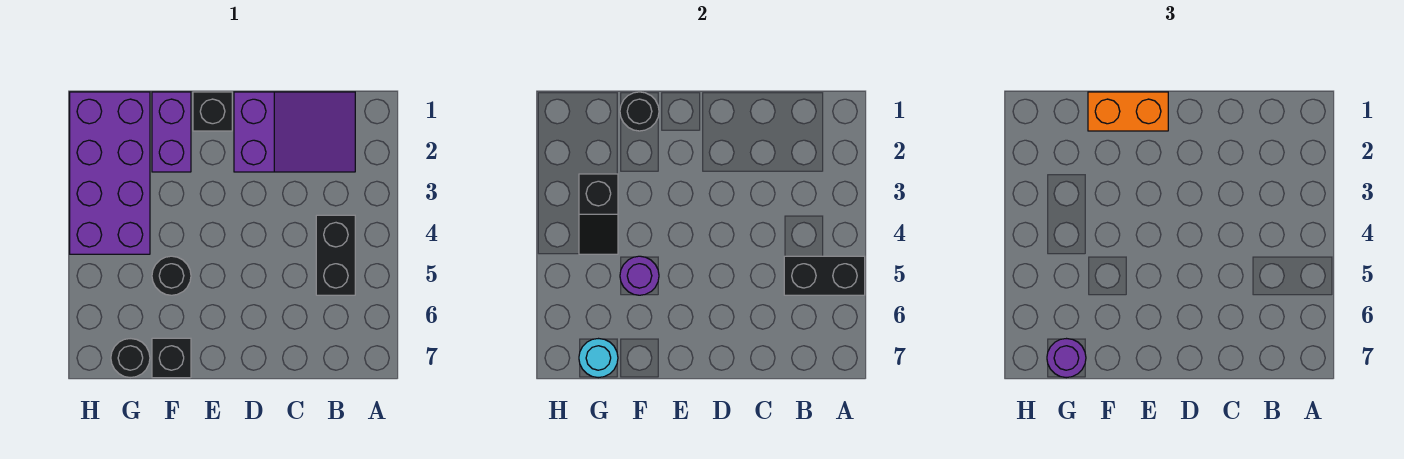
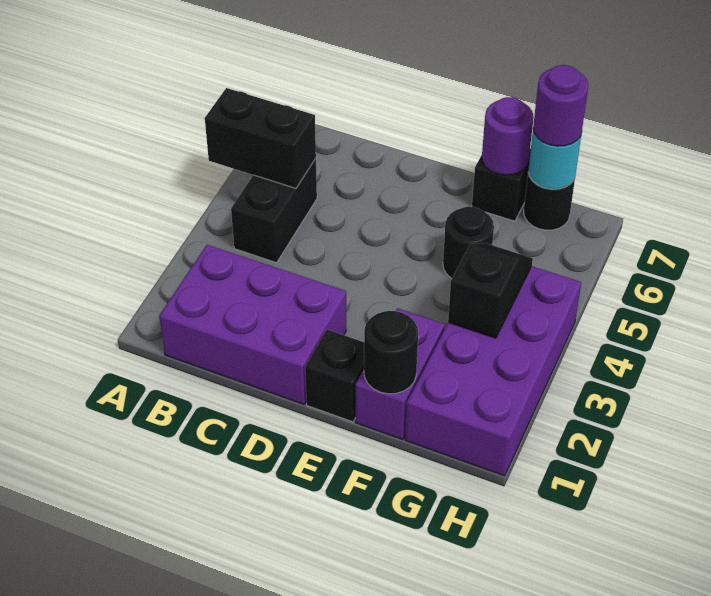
purple slope B1:D2 level 1 top D -> purple brick B1:D2 level 1
orange brick E1:F1 level 3 -> none
purple round brick F5 level 2 -> purple round brick F7 level 2

